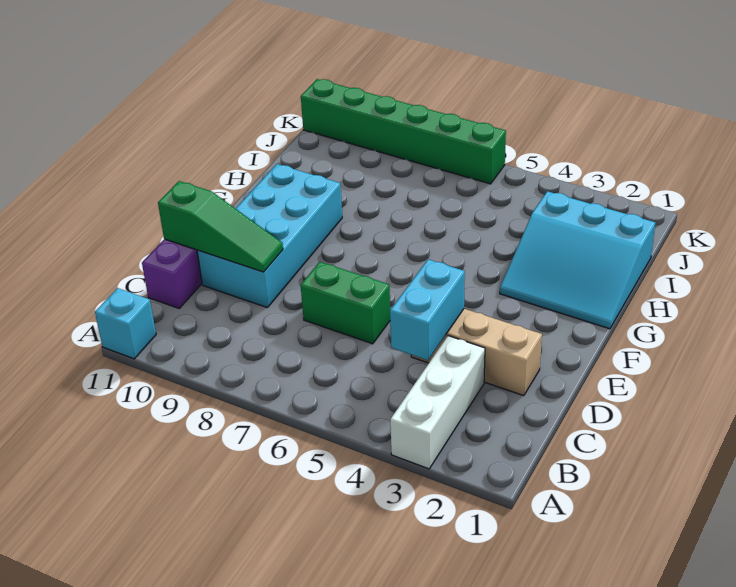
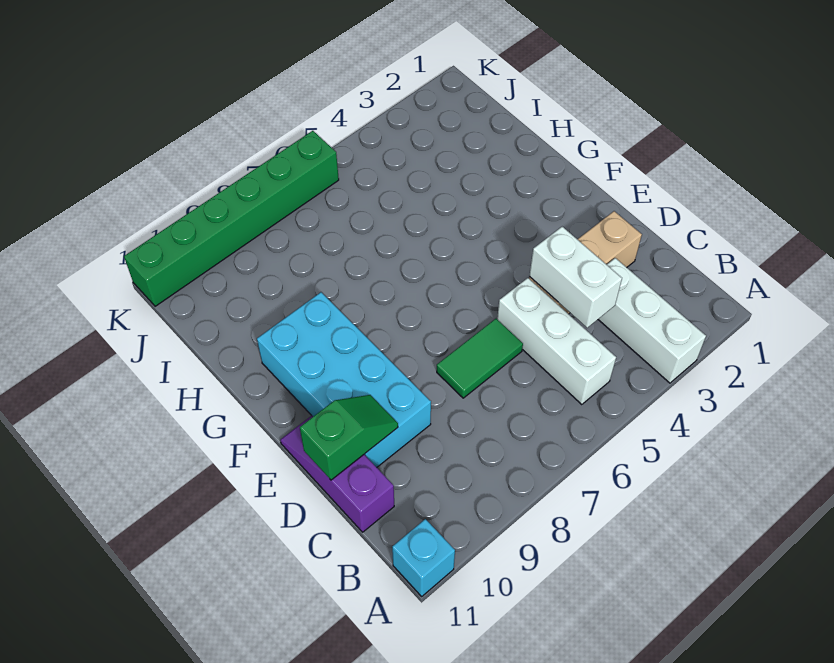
none -> white brick B5:D5 level 1
cyan brick C4:D4 level 2 -> white brick C4:D4 level 2
green brick D6:D7 level 1 -> green tile D6:D7 level 1
green slope D9:D11 level 2 top 11 -> green slope D10:D11 level 2 top 11
cyan slope G1:I3 level 1 top I -> none

